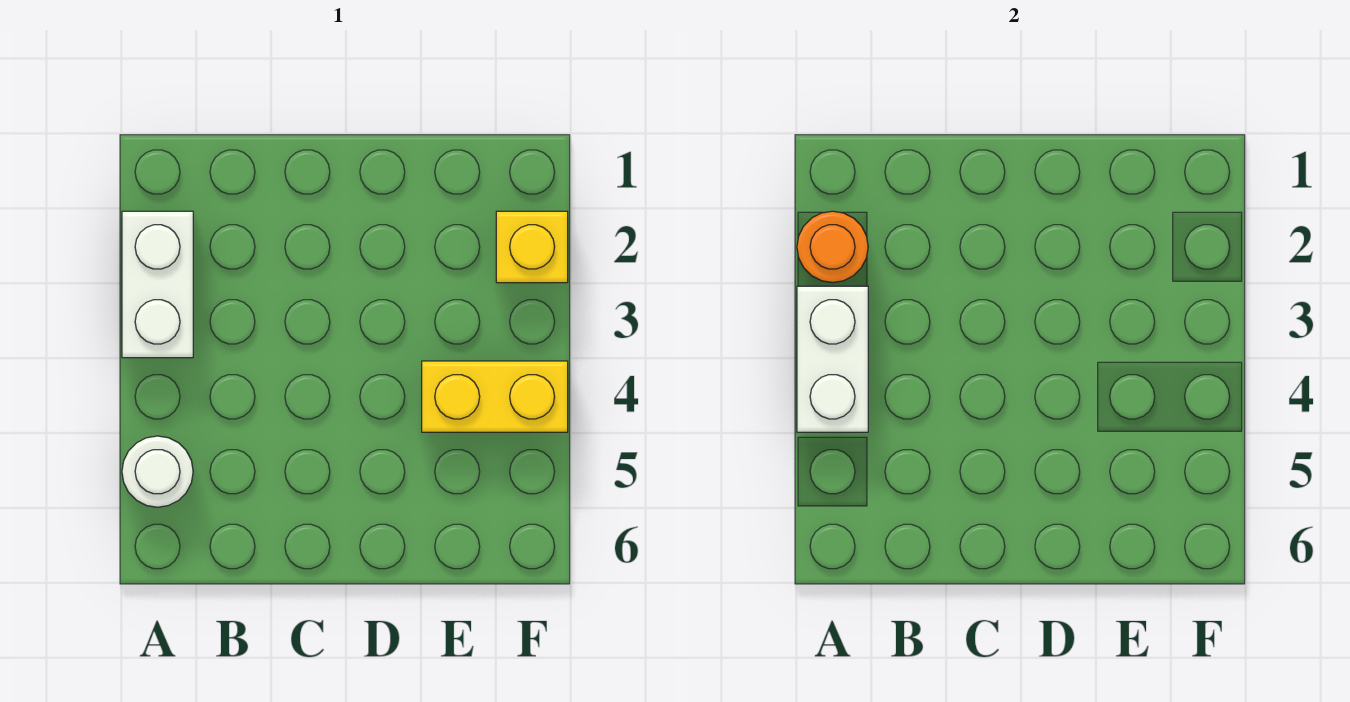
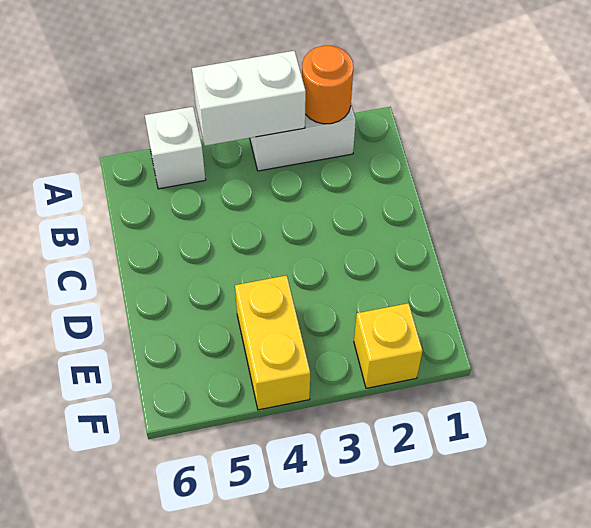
white round brick A5 level 1 -> white brick A5 level 1

